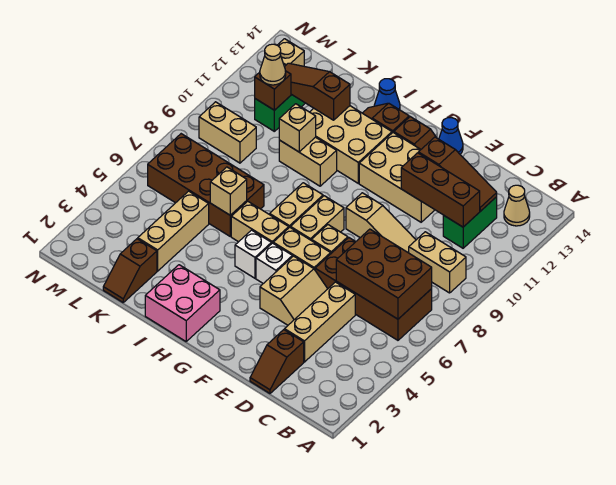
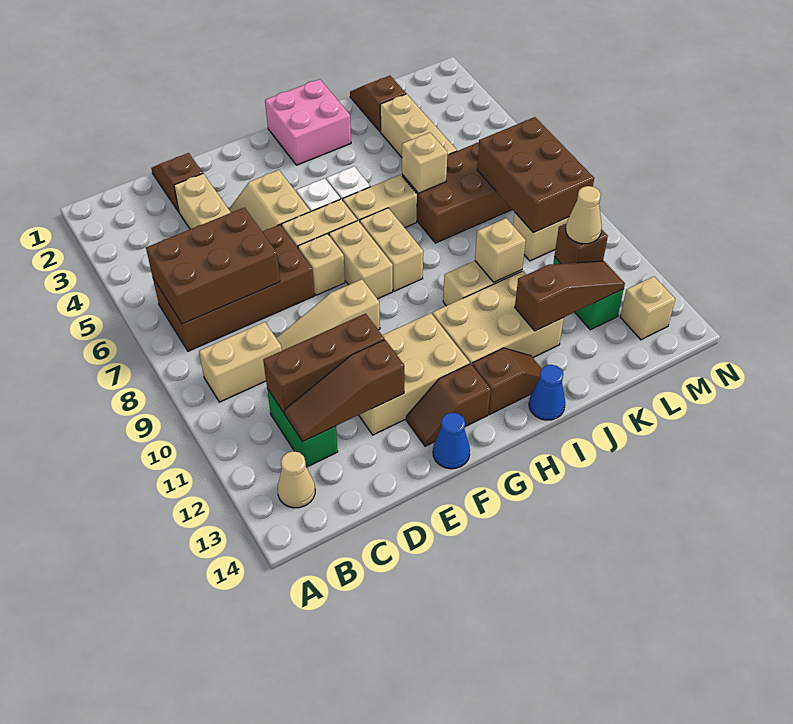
none -> brown brick L7:M9 level 2

